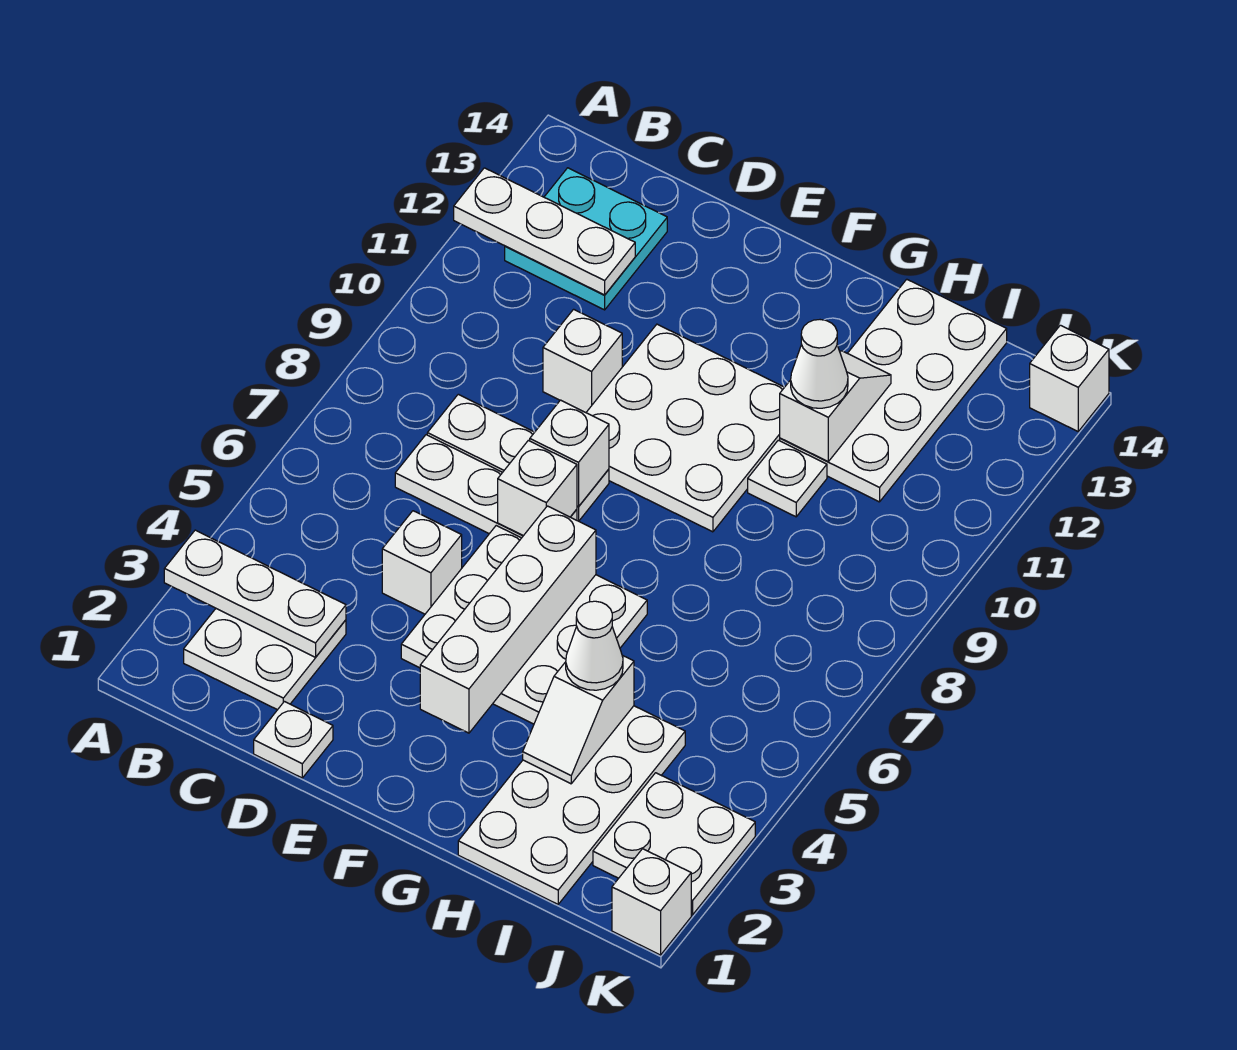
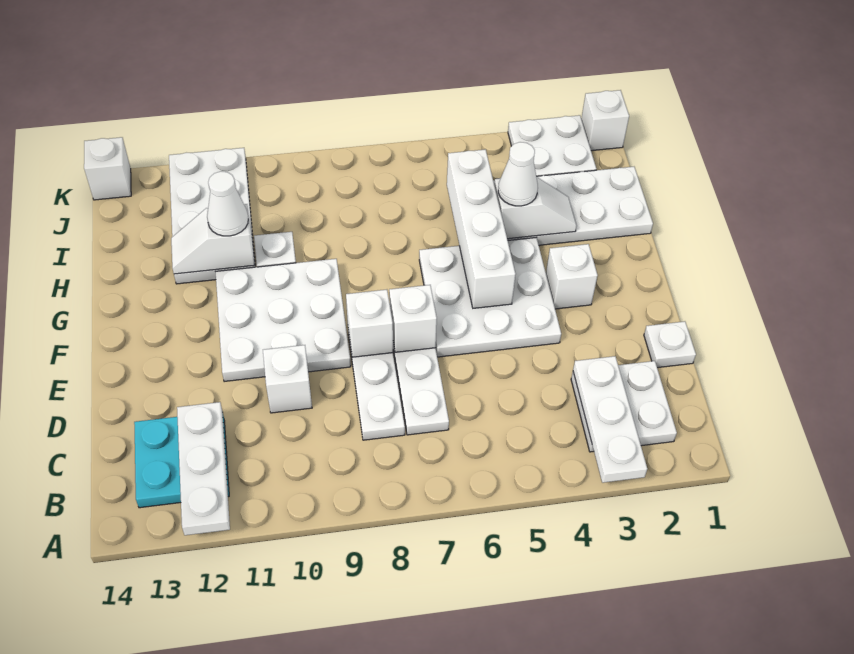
white brick D5 level 1 -> white brick F3 level 1
white brick F3:F6 level 2 -> white brick F5:I5 level 2
white plate H11:I14 level 1 -> white plate H11:K12 level 1

